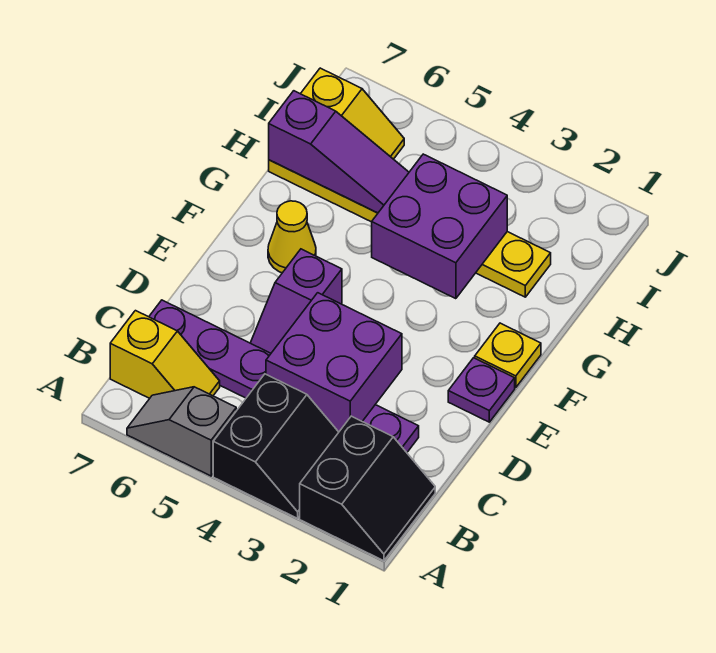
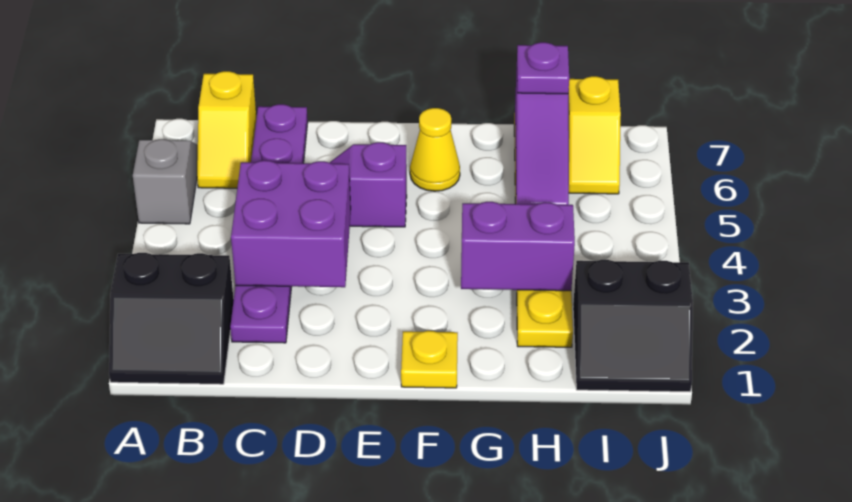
black slope A3:B4 level 1 top 4 -> black slope I1:J2 level 1 top 2
purple plate E1 level 1 -> purple plate H7 level 3
purple brick G3:H4 level 2 -> purple brick G3:H3 level 2

